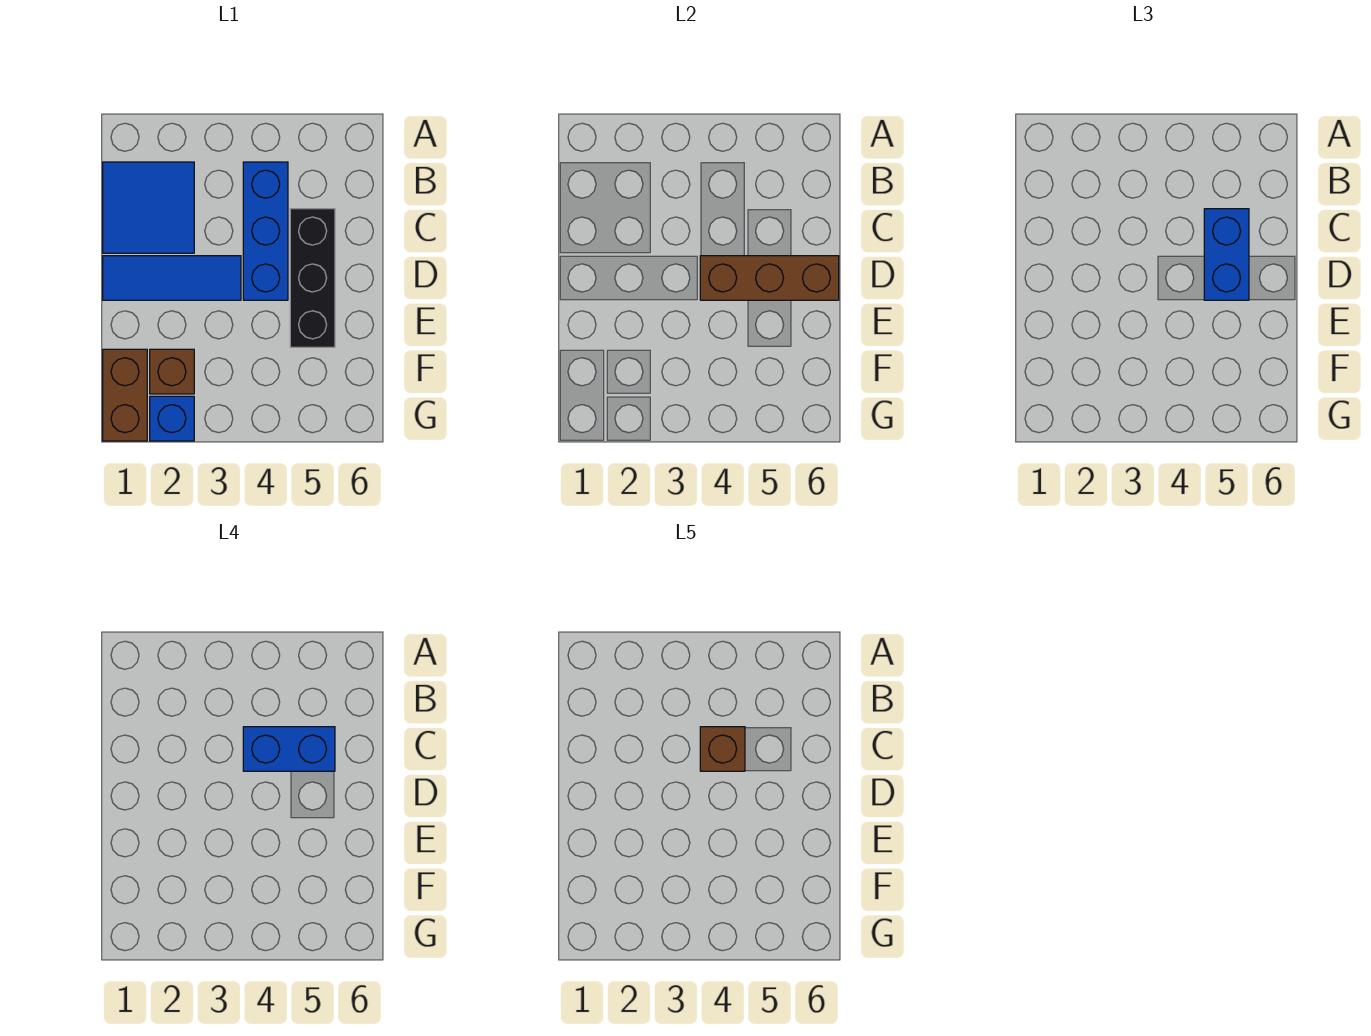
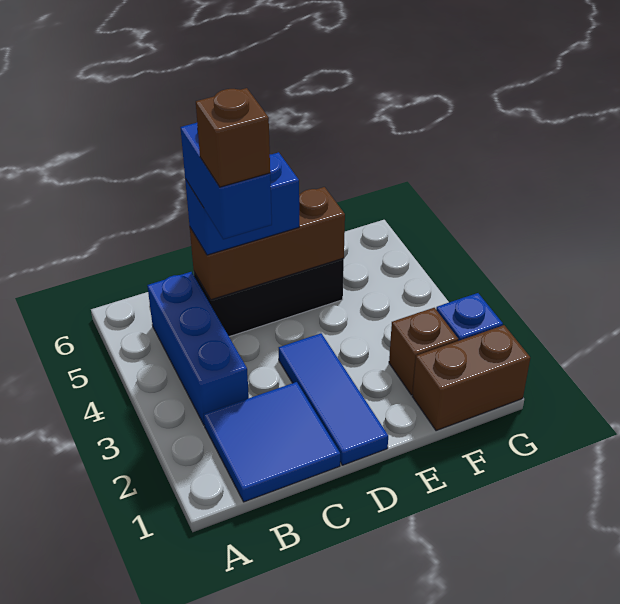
blue brick B4:D4 level 1 -> blue brick B3:B5 level 1
brown brick D4:D6 level 2 -> brown brick C5:E5 level 2

